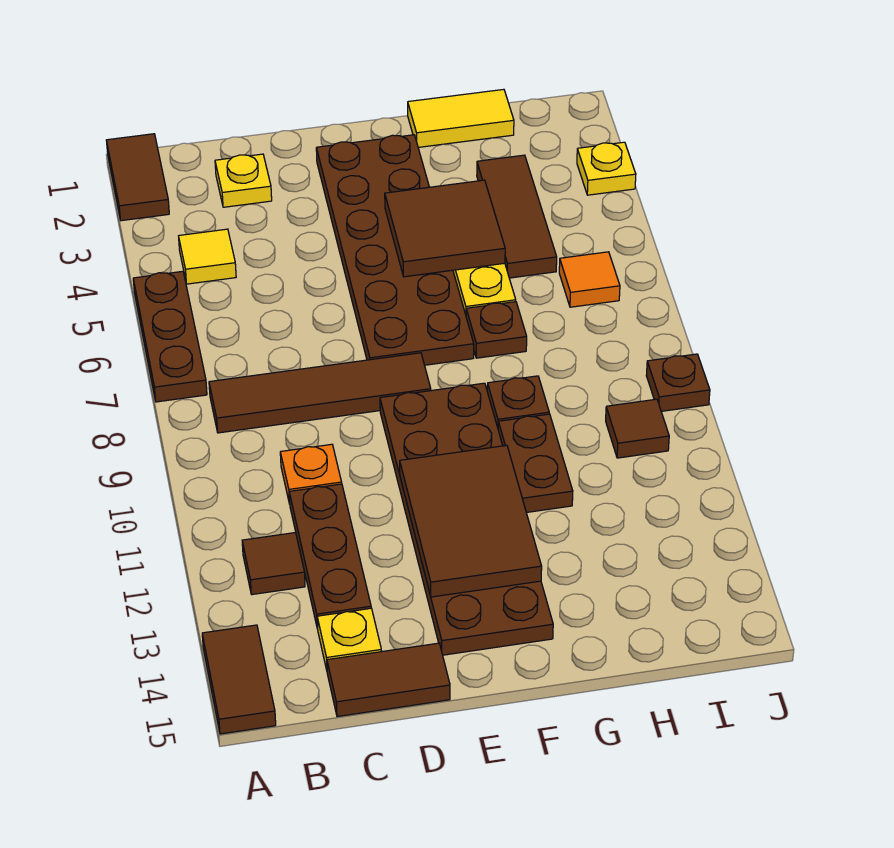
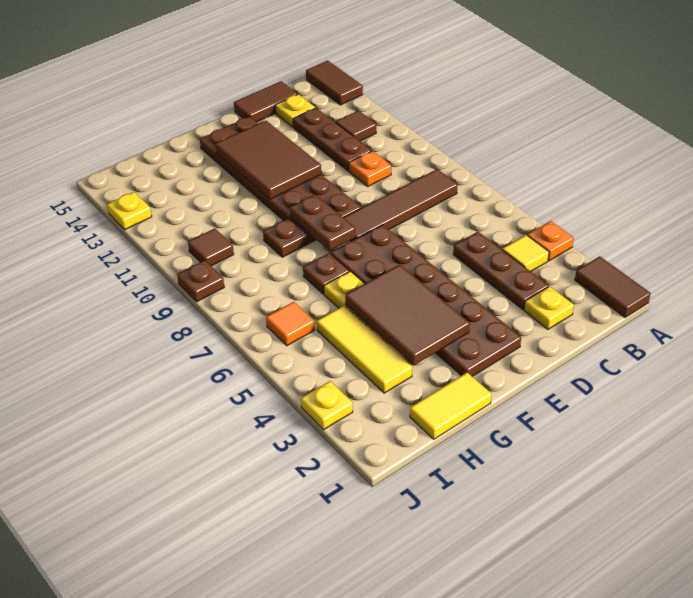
none -> orange plate A4 level 1
brown plate A5:A7 level 1 -> brown plate C3:C5 level 1
brown tile F4:G5 level 2 -> brown tile F3:G5 level 2
brown plate G10:G11 level 1 -> brown plate F8:F9 level 2
brown tile H3:H5 level 1 -> yellow tile H3:H5 level 1
none -> yellow plate J13 level 1

